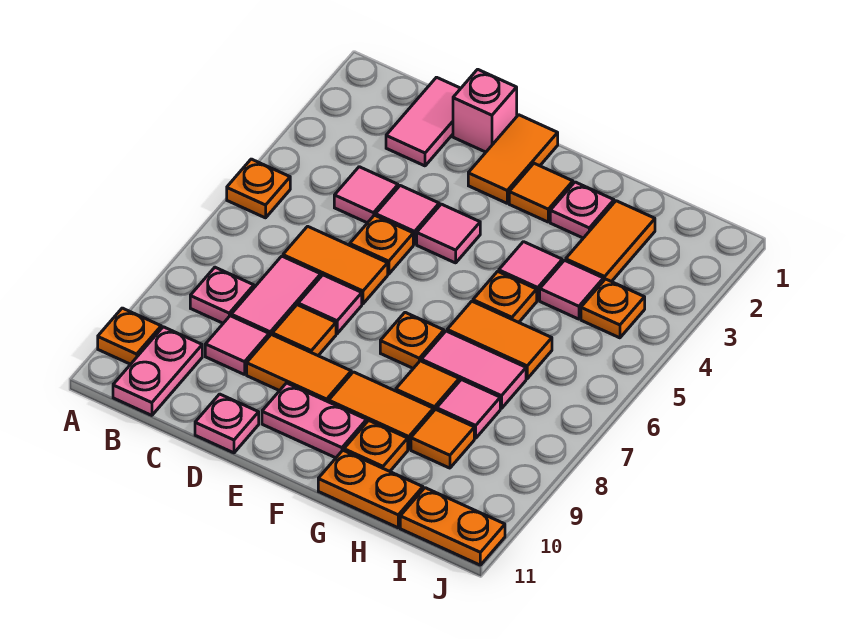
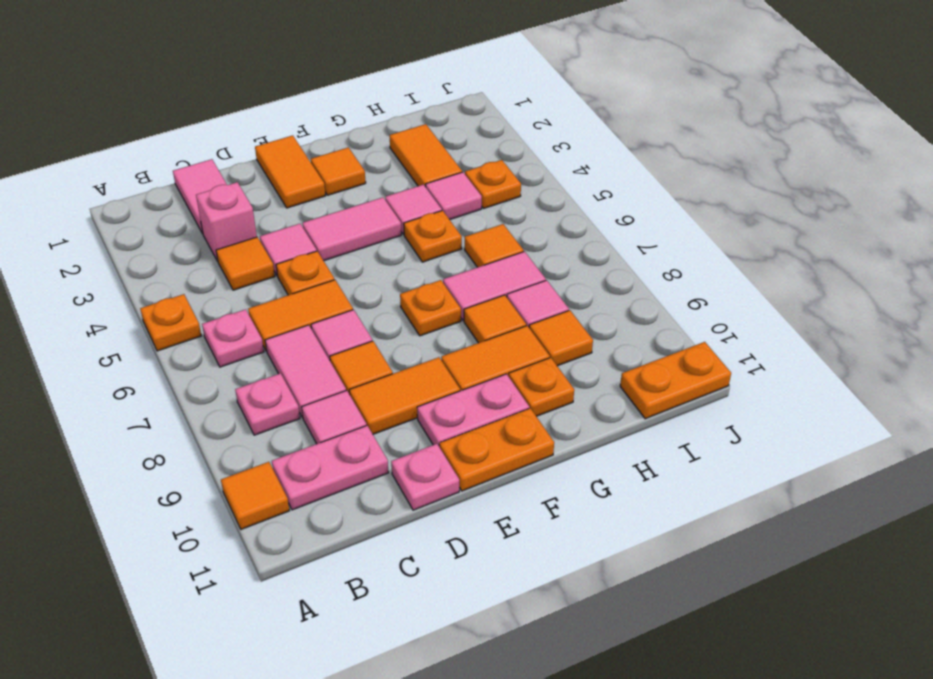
orange plate A10 level 1 -> orange tile A10 level 1
pink plate B10:B11 level 1 -> pink plate B10:C10 level 1
pink tile C4 level 1 -> orange tile C4 level 1
pink brick D1 level 1 -> pink brick C3 level 1
pink tile E4 level 1 -> pink tile E4:F4 level 1
pink plate G2 level 1 -> pink plate B6 level 1
orange tile G6:H6 level 1 -> orange tile H6 level 1
orange plate G11:H11 level 1 -> orange plate E11:F11 level 1

